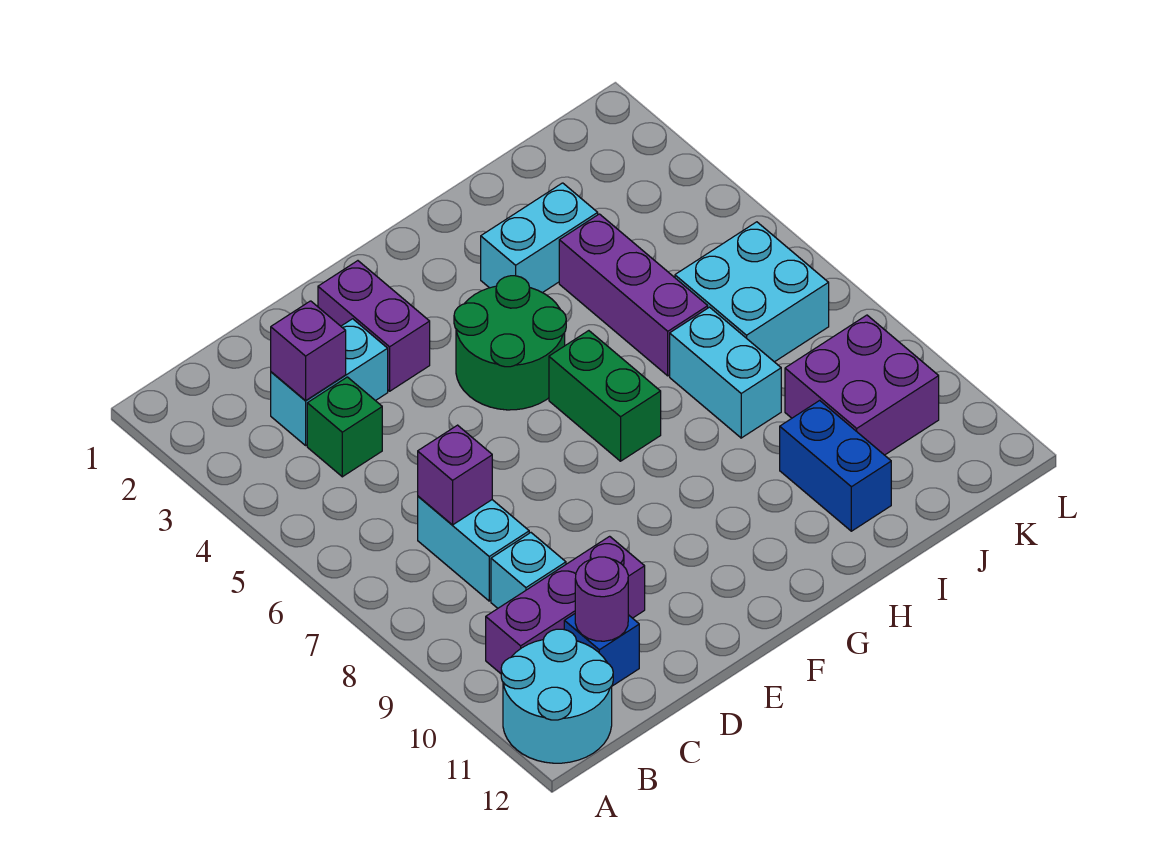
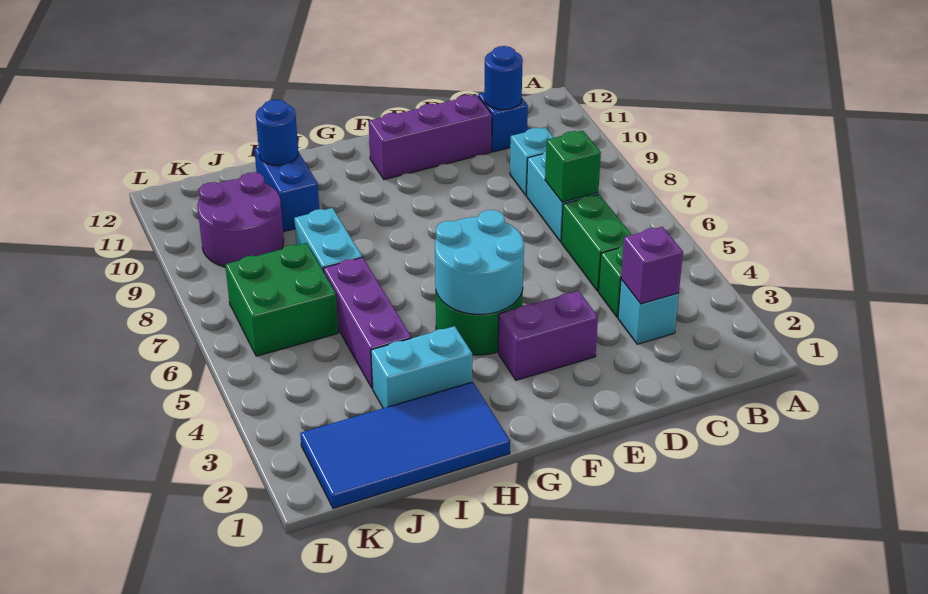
cyan round brick A11:B12 level 1 -> cyan round brick F4:G5 level 2
purple brick B10:D10 level 1 -> purple brick D11:F11 level 1
cyan brick C3:D3 level 1 -> cyan brick C3 level 1
purple brick C7 level 2 -> green brick C7 level 2
purple round brick C11 level 2 -> blue round brick C11 level 2
purple brick E2:E3 level 1 -> purple brick E3:F3 level 1
green brick G6:G7 level 1 -> green brick C5:C6 level 1
none -> blue tile H1:K2 level 1
none -> blue round brick I11 level 2
cyan brick J6:K7 level 1 -> green brick J6:K7 level 1
purple brick J9:K10 level 1 -> purple round brick J9:K10 level 1

